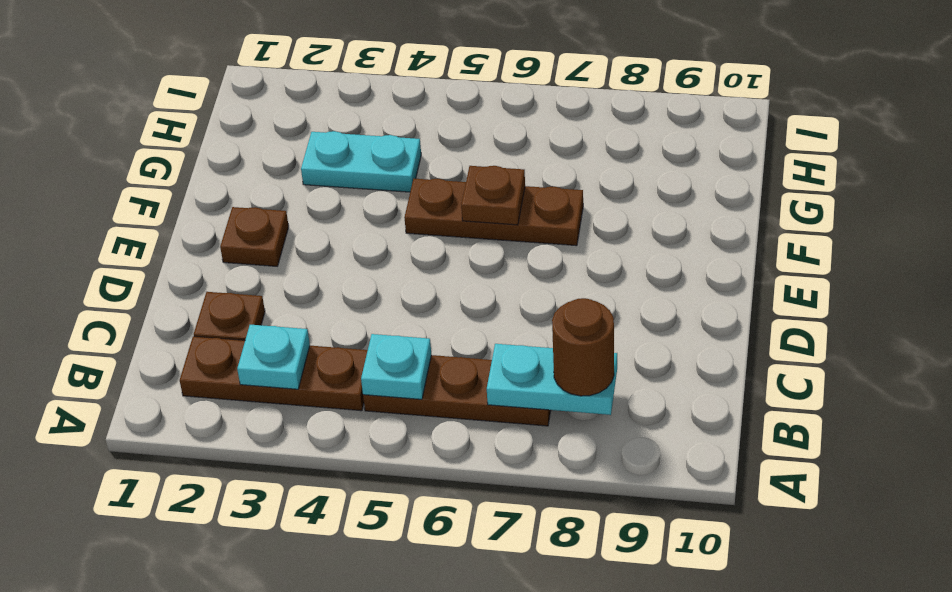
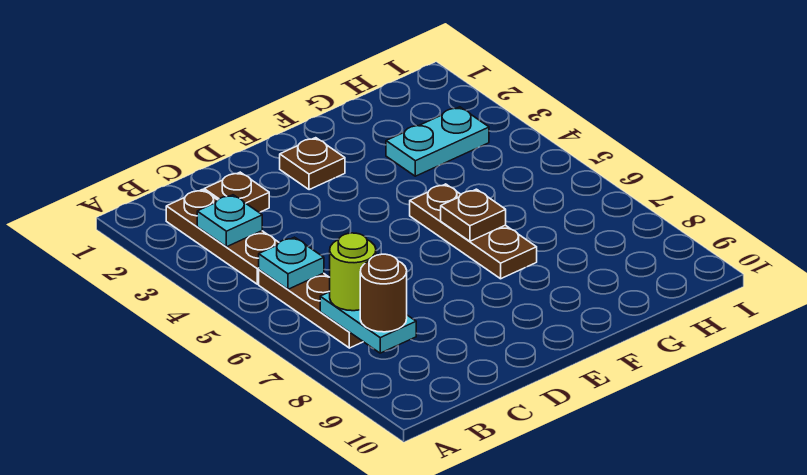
none -> lime round brick B7 level 3
cyan plate G3:G4 level 1 -> cyan plate G3:H3 level 1

